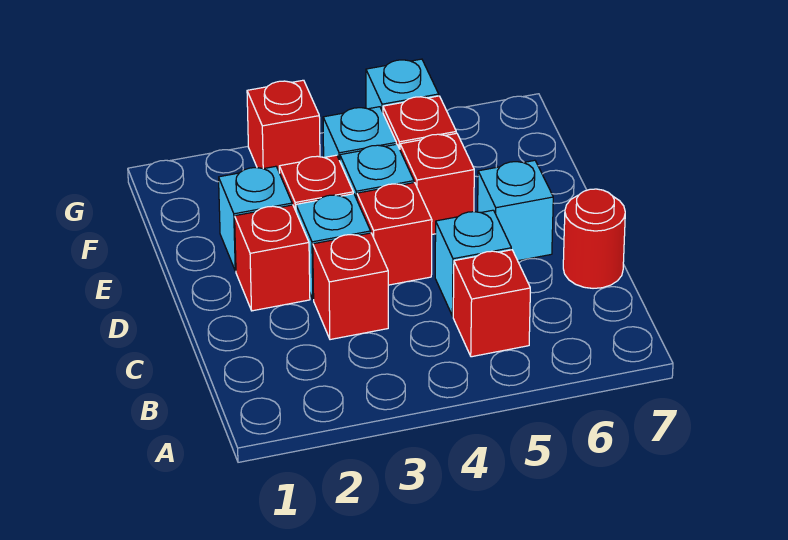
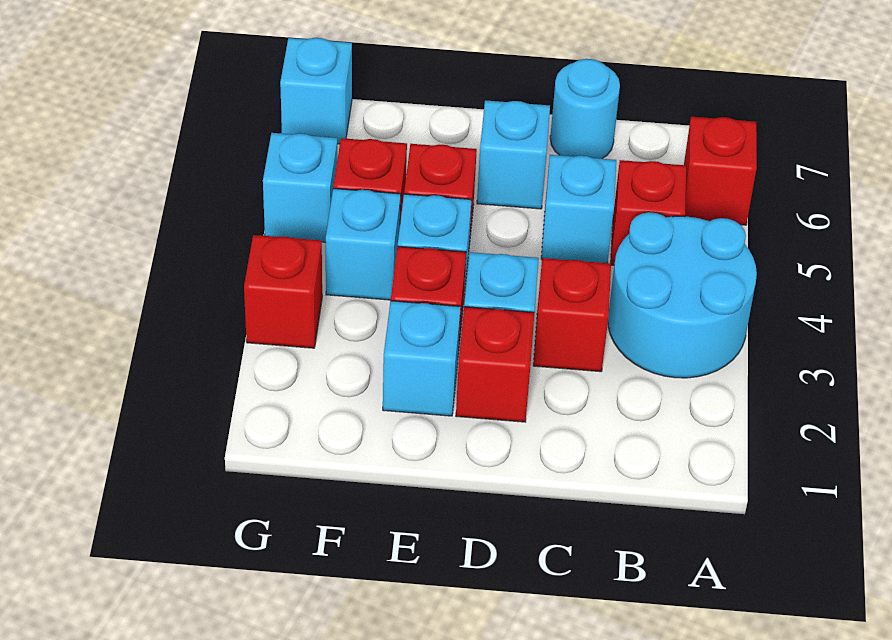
none -> cyan round brick A3:B4 level 1
red round brick C7 level 1 -> cyan round brick C7 level 1
red brick D4 level 1 -> red brick A6 level 1
none -> cyan brick G7 level 1

